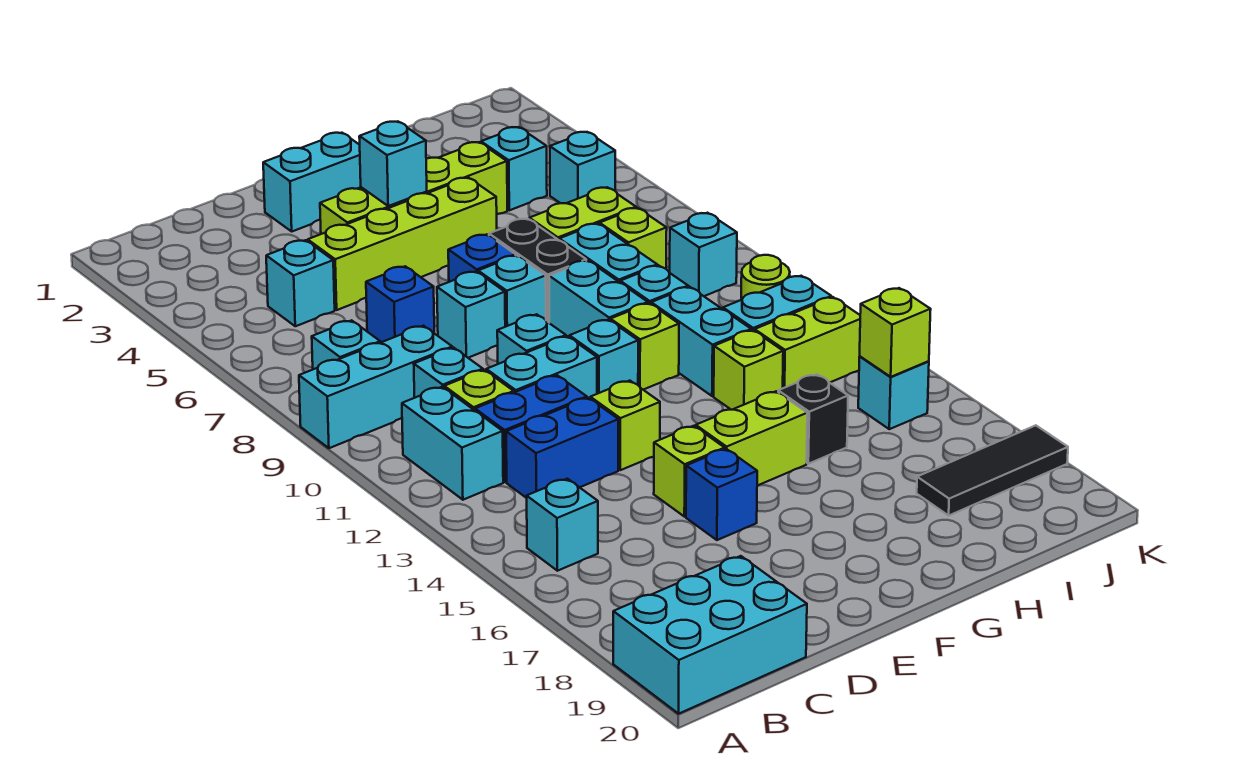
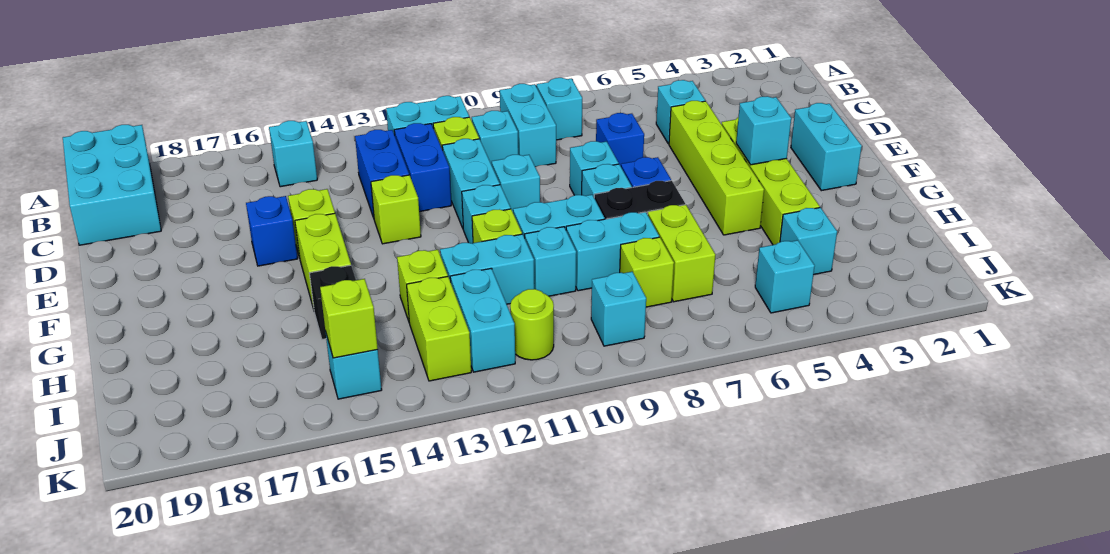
cyan brick A9:C9 level 1 -> cyan brick B9:C9 level 1
black tile I18:K18 level 1 -> none

